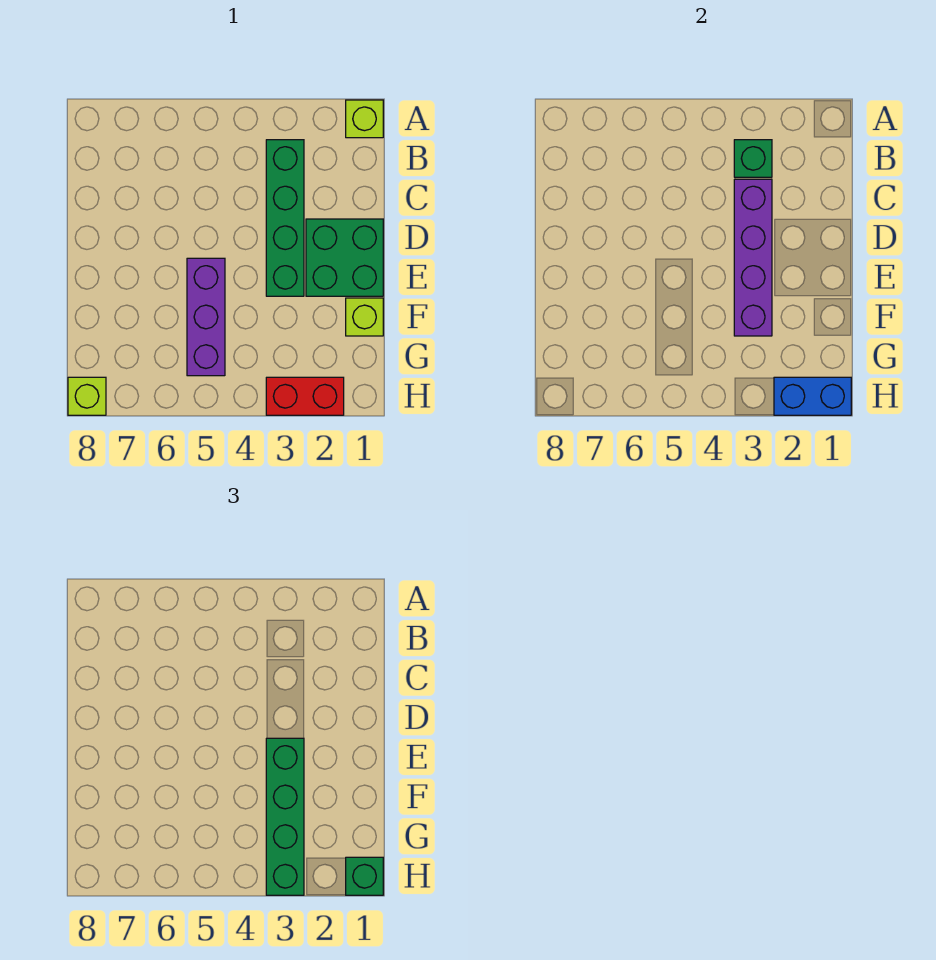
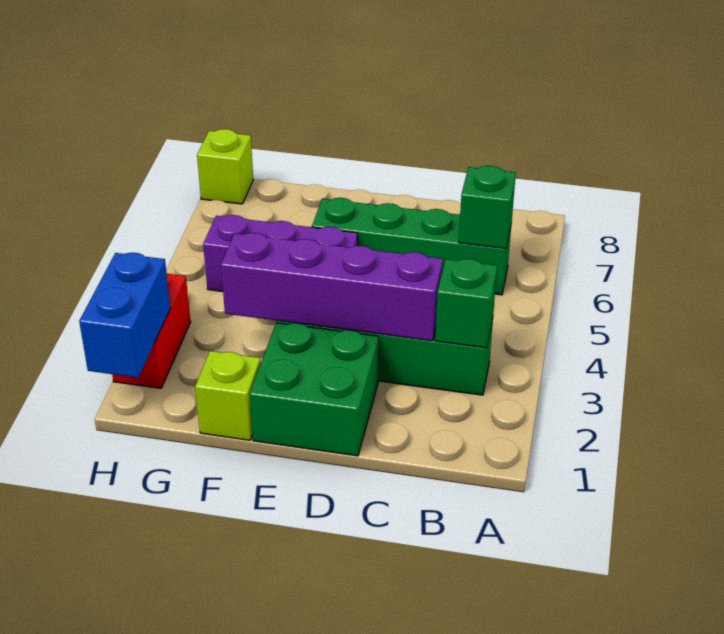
lime brick A1 level 1 -> none
green brick E3:H3 level 3 -> green brick B6:E6 level 1
green brick H1 level 3 -> green brick B6 level 2

